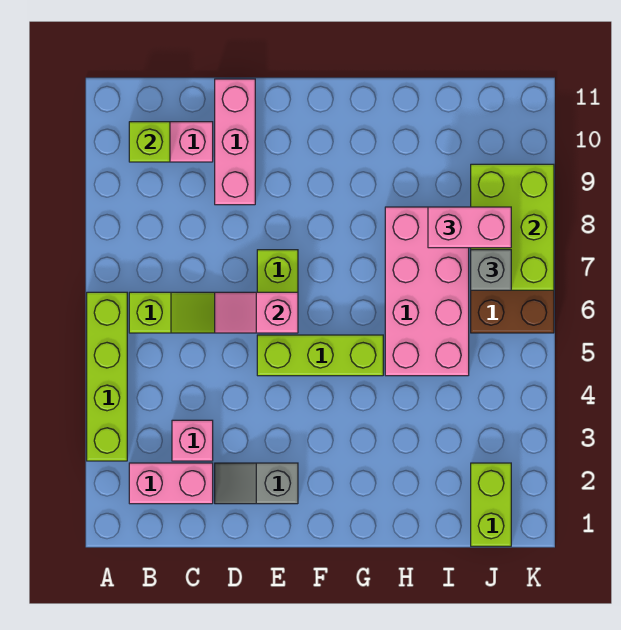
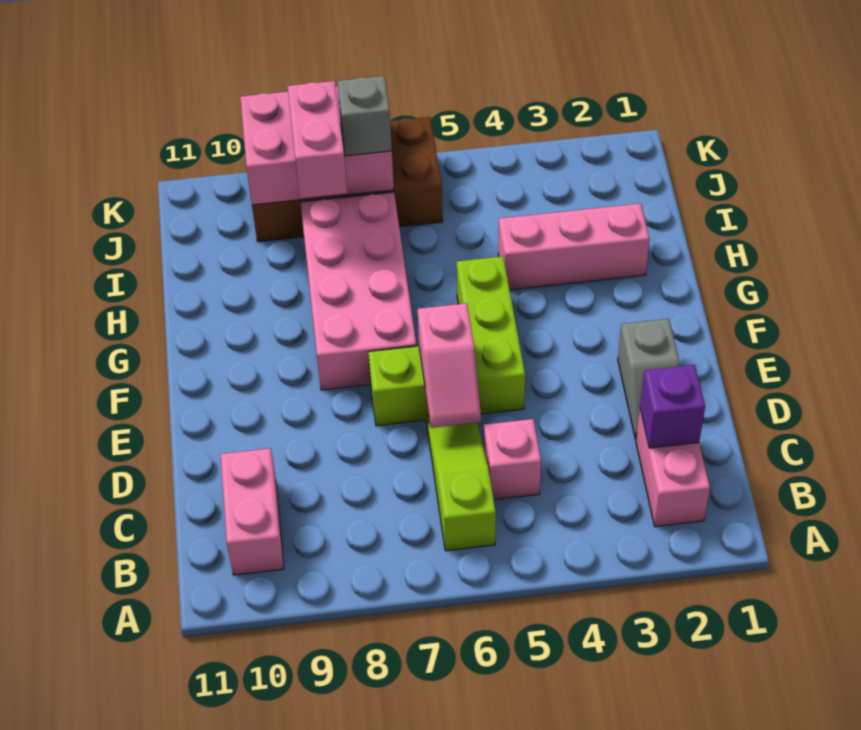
lime brick A3:A6 level 1 -> none
lime brick B10 level 2 -> none
none -> purple brick C2 level 2
pink brick C3 level 1 -> pink brick C5 level 1
pink brick D9:D11 level 1 -> pink brick H2:H4 level 1
pink brick H5:I8 level 1 -> pink brick F7:I8 level 1
lime brick J1:J2 level 1 -> none
lime brick J7:K9 level 2 -> pink brick J7:K9 level 2

